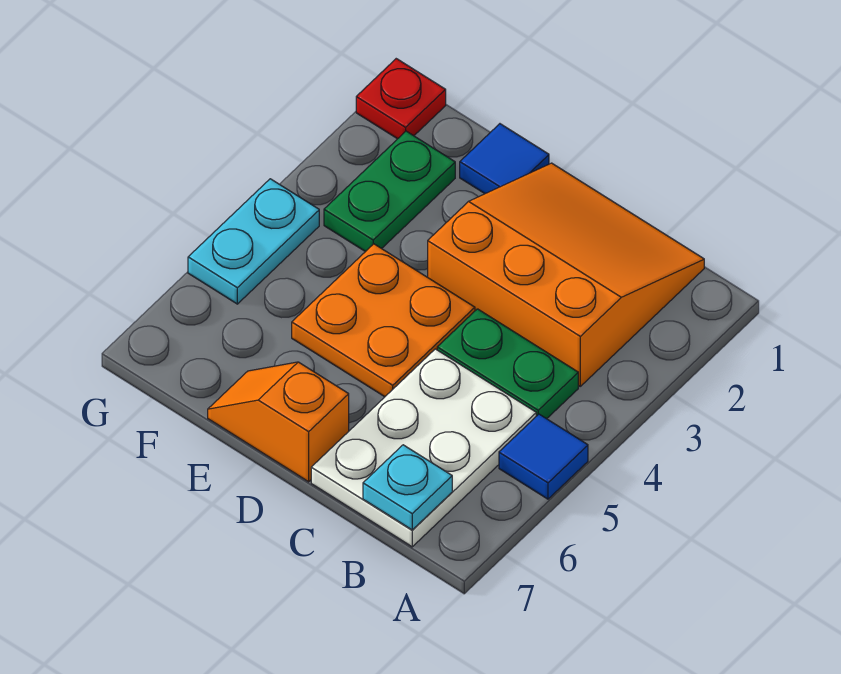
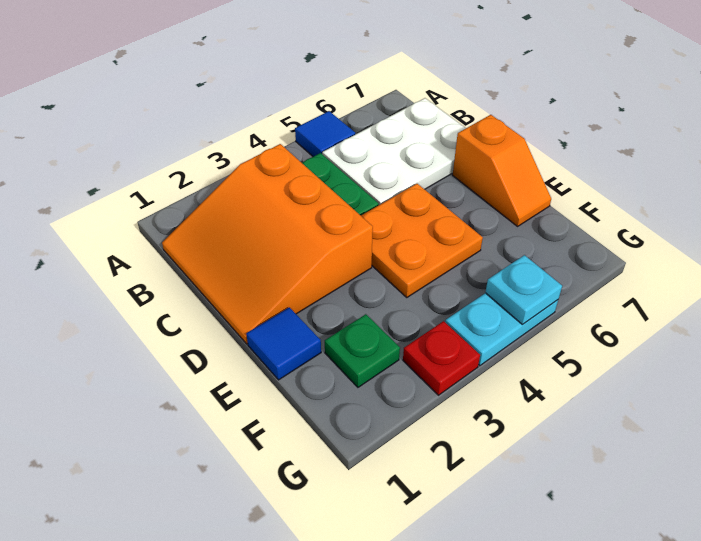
cyan plate B7 level 2 -> cyan plate G5 level 2
green plate F2:F3 level 1 -> green plate F2 level 1
red plate G1 level 1 -> red plate G3 level 1

